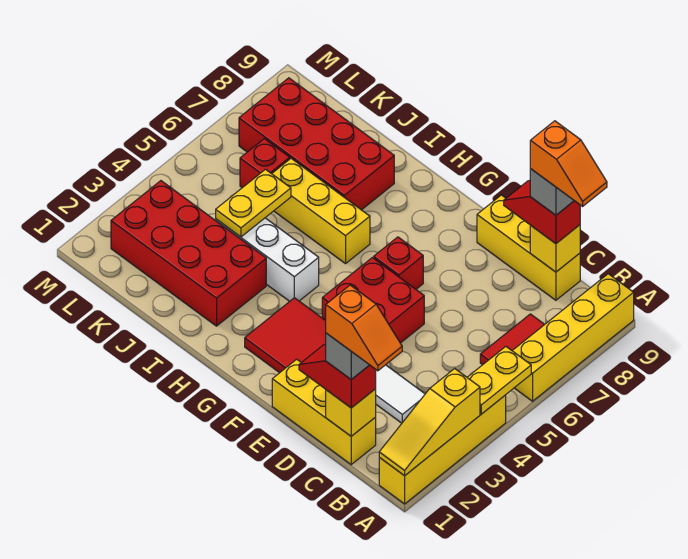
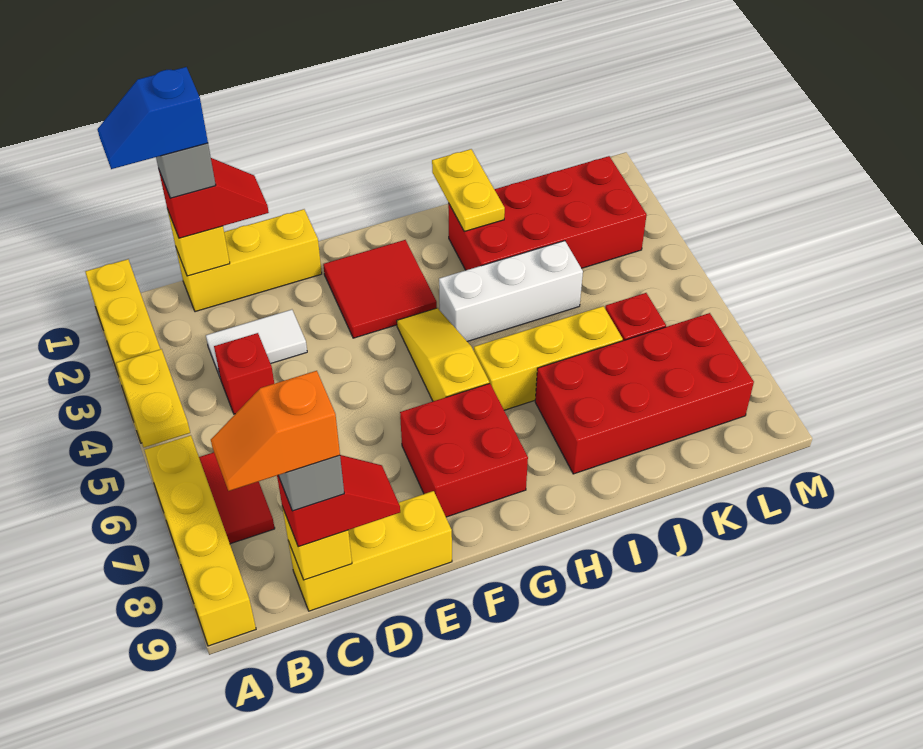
yellow slope A1:A3 level 2 top 3 -> yellow slope G4:G6 level 1 top 6
orange slope B1:C1 level 5 top C -> blue slope B1:C1 level 5 top C
red brick E4:F5 level 1 -> red brick F7:G8 level 1
red brick F6 level 1 -> red brick C4 level 1
yellow plate J4:J5 level 2 -> yellow plate I1:I2 level 2

